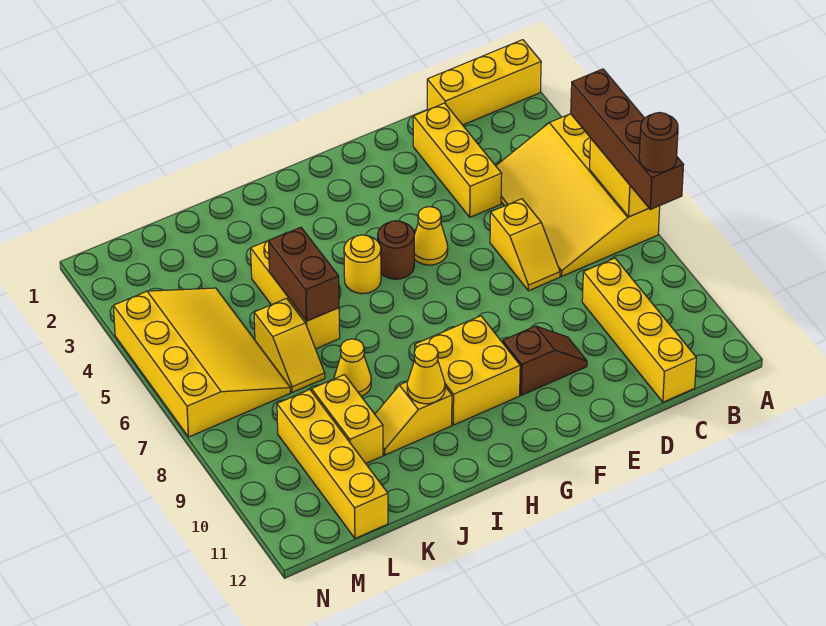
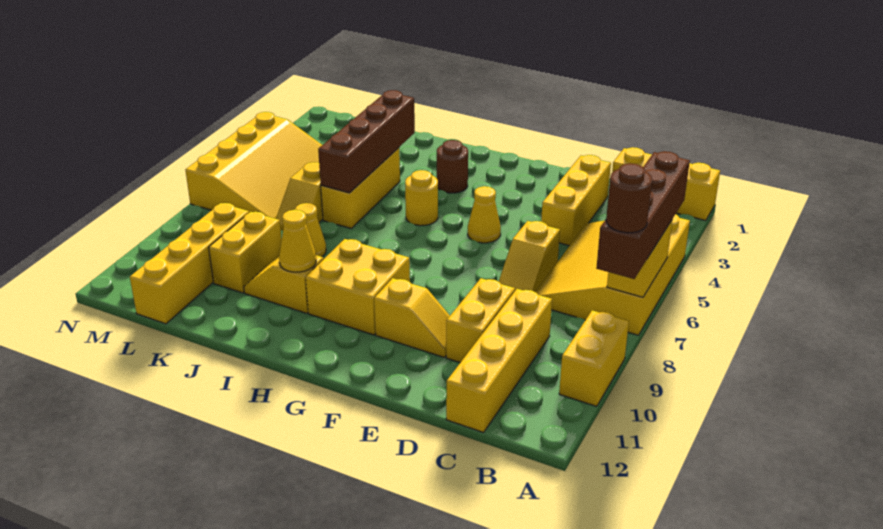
none -> yellow brick A9:A10 level 1
none -> yellow brick D9:D10 level 1
brown slope E10:F10 level 1 top F -> yellow slope E10:F10 level 1 top F
brown round brick G5 level 1 -> brown round brick H3 level 1
brown brick J5:J6 level 2 -> brown brick J3:J6 level 2

